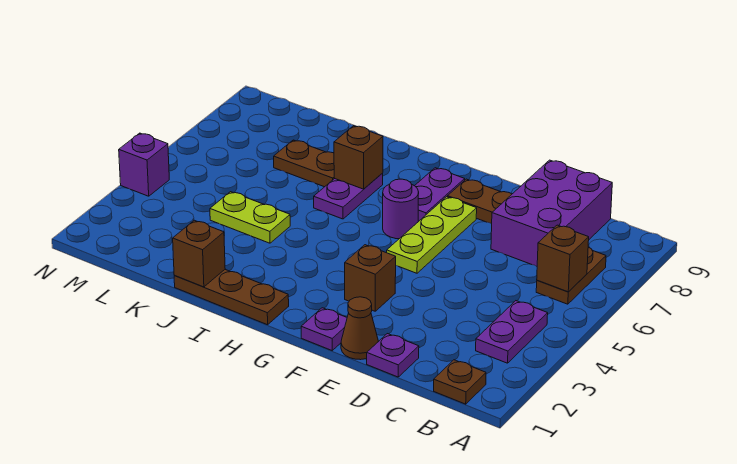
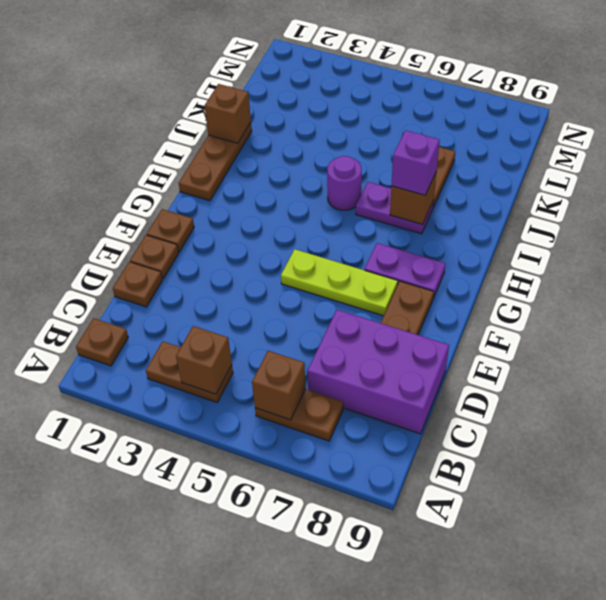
purple plate B3:B4 level 1 -> brown plate B3:B4 level 1
purple plate D1 level 1 -> brown plate D1 level 1
brown cone E1 level 1 -> brown plate E1 level 1
purple plate F1 level 1 -> brown plate F1 level 1
brown brick F3 level 1 -> brown brick B4 level 2
purple round brick G6 level 1 -> purple round brick I5 level 1
lime plate J4:K4 level 1 -> none
purple brick N4 level 1 -> purple brick I7 level 3

